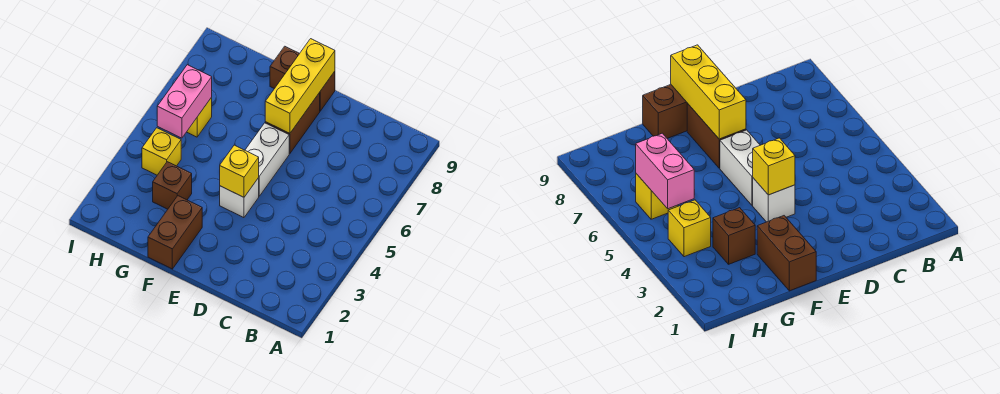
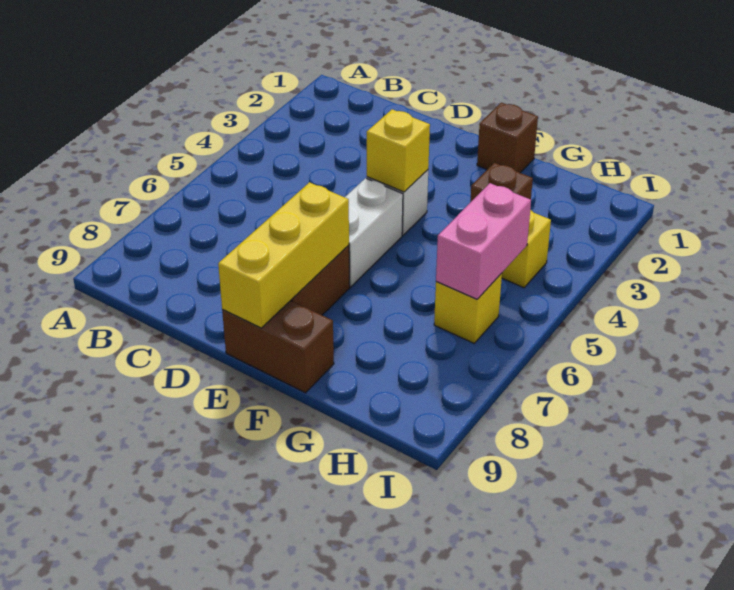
brown brick F1:F2 level 1 -> brown brick F1 level 1

